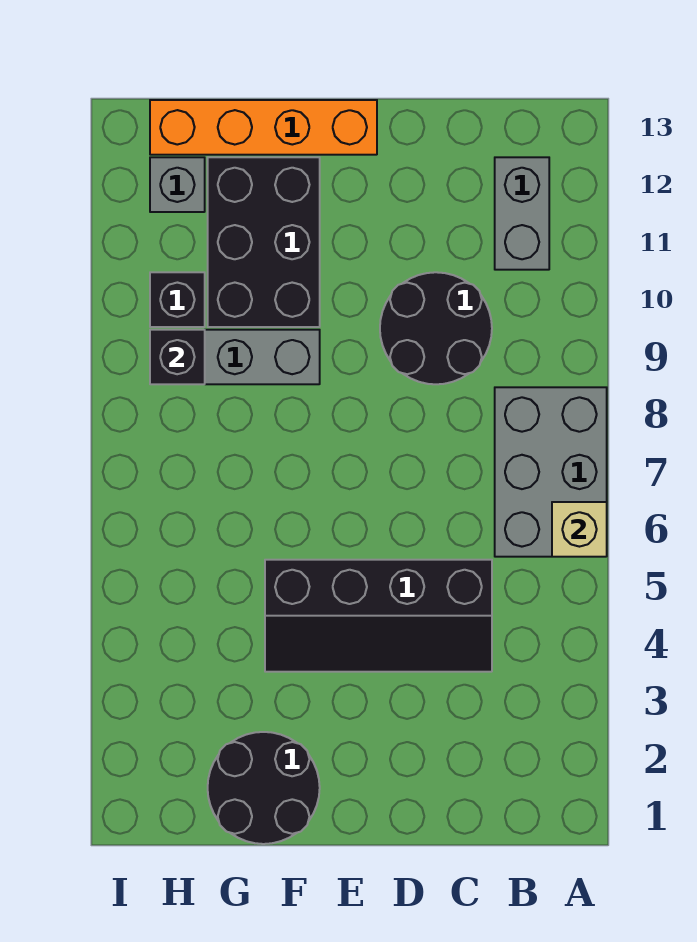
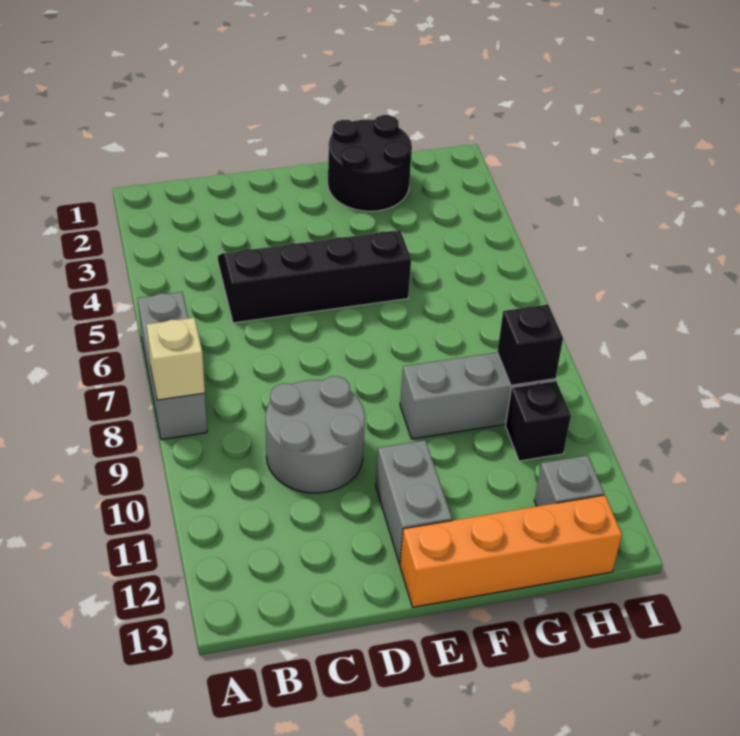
grey brick A6:B8 level 1 -> grey brick A6:A8 level 1
tan brick A6 level 2 -> tan brick A8 level 2
grey brick B11:B12 level 1 -> grey brick E11:E12 level 1
black round brick C9:D10 level 1 -> grey round brick C9:D10 level 1
black brick F10:G12 level 1 -> none

